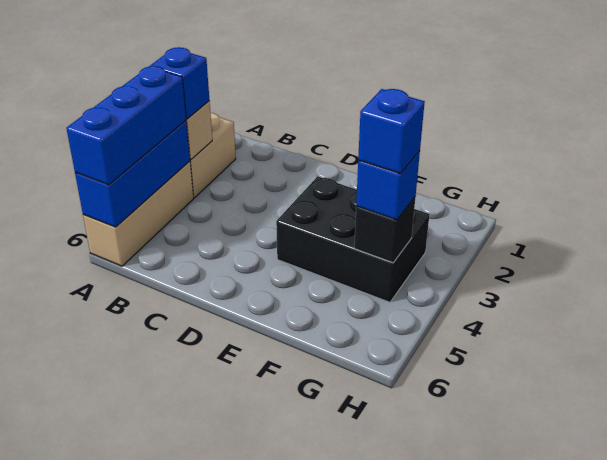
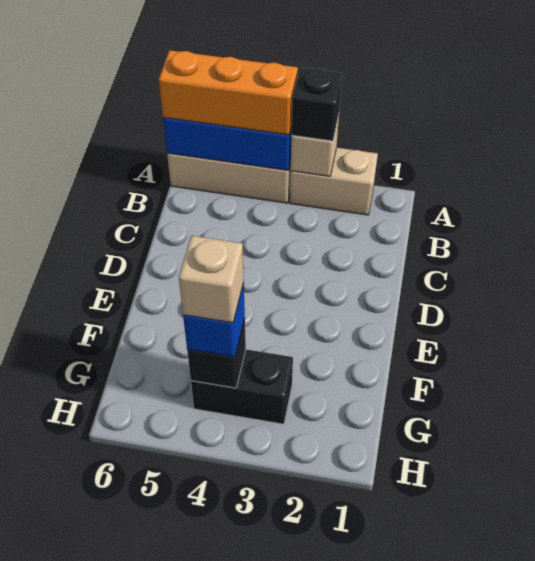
blue brick A3 level 3 -> black brick A3 level 3
blue brick A4:A6 level 3 -> orange brick A4:A6 level 3
black brick E3:G4 level 1 -> black brick G3:G4 level 1
blue brick G4 level 4 -> tan brick G4 level 4

